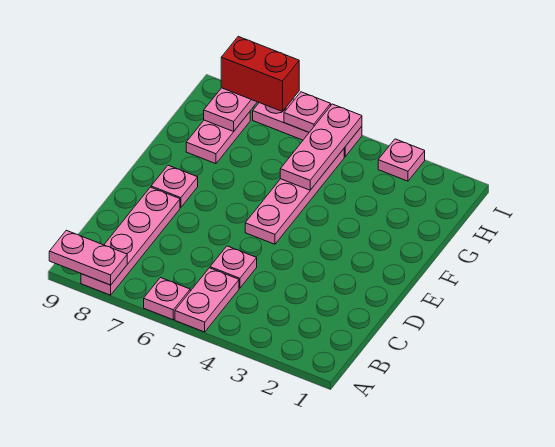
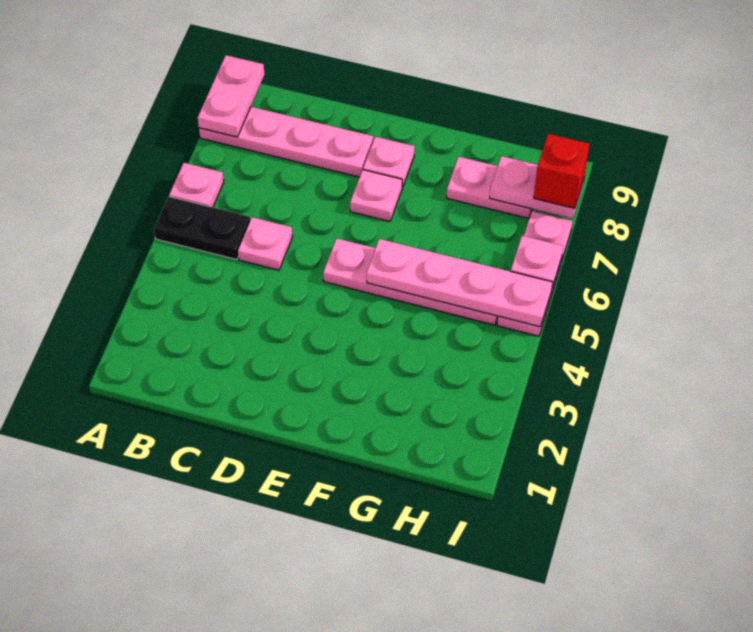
pink plate A5:B5 level 1 -> black plate A5:B5 level 1
pink plate G5:I5 level 2 -> pink plate F5:I5 level 2
pink plate I3 level 1 -> pink plate E7 level 1
red brick I7:I8 level 3 -> red brick I8 level 3

